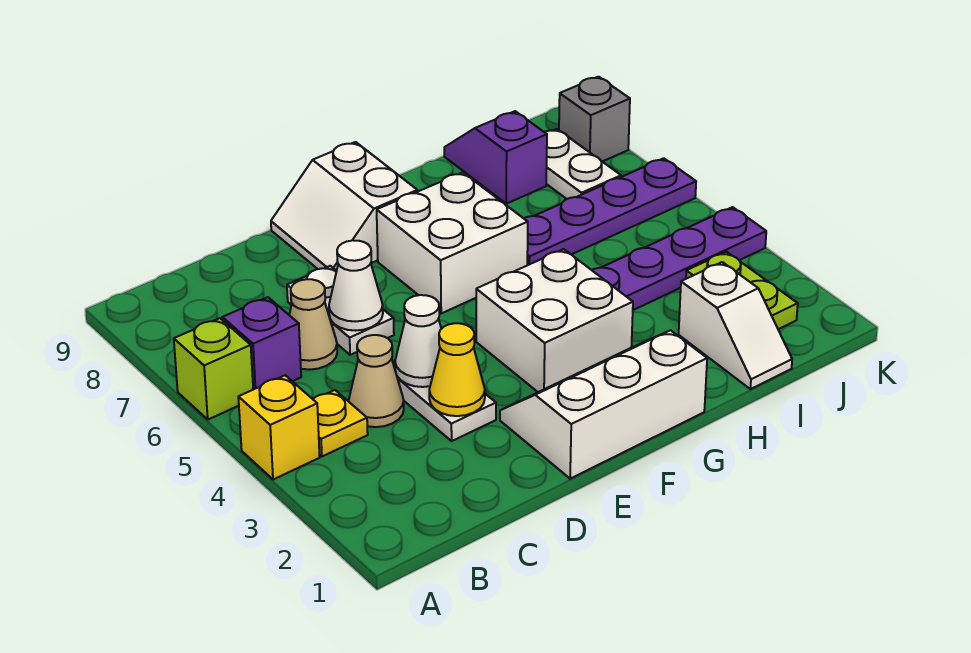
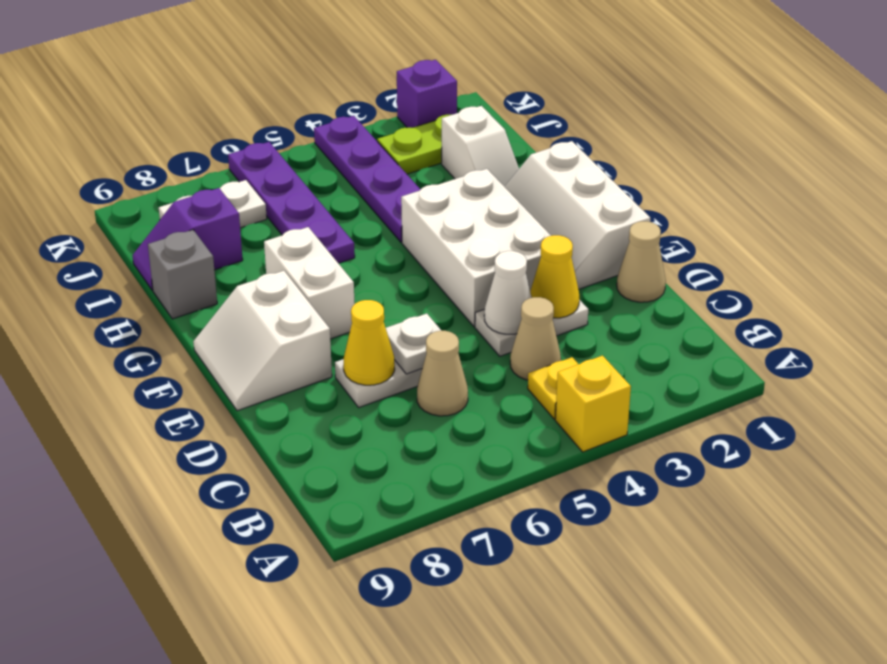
lime brick A6 level 1 -> none
purple brick B6 level 1 -> purple brick K2 level 1
none -> tan cone D1 level 1
white cone D6 level 2 -> white plate D6 level 2
none -> yellow cone D7 level 2
white slope E8:F9 level 1 top F -> white slope E8:F9 level 1 top 8
white brick F3:G4 level 1 -> white brick E3:G4 level 1
white brick F6:G7 level 1 -> white brick F7:G7 level 1
white slope I1:I2 level 1 top 2 -> white slope H2:I2 level 1 top I
grey brick K8 level 1 -> grey brick H9 level 1

